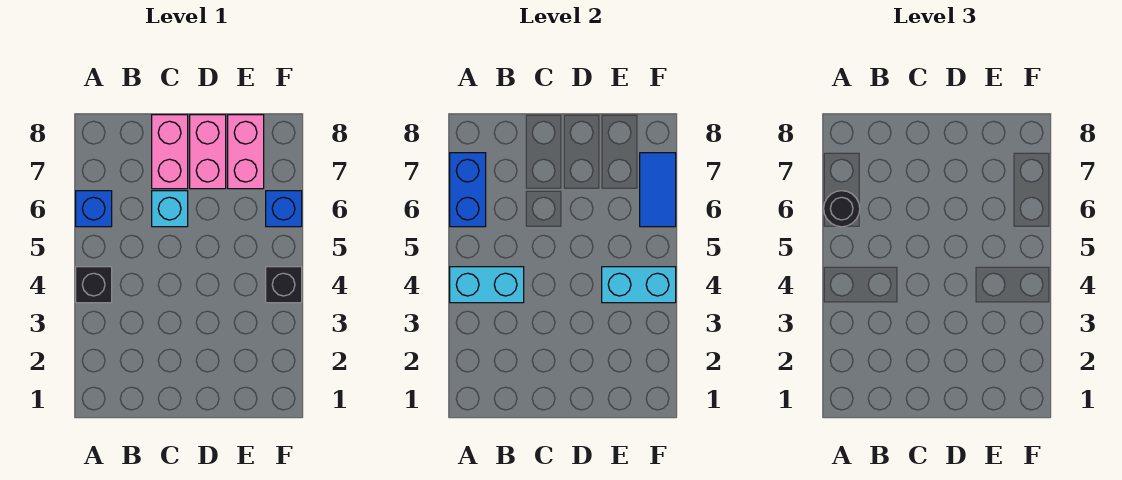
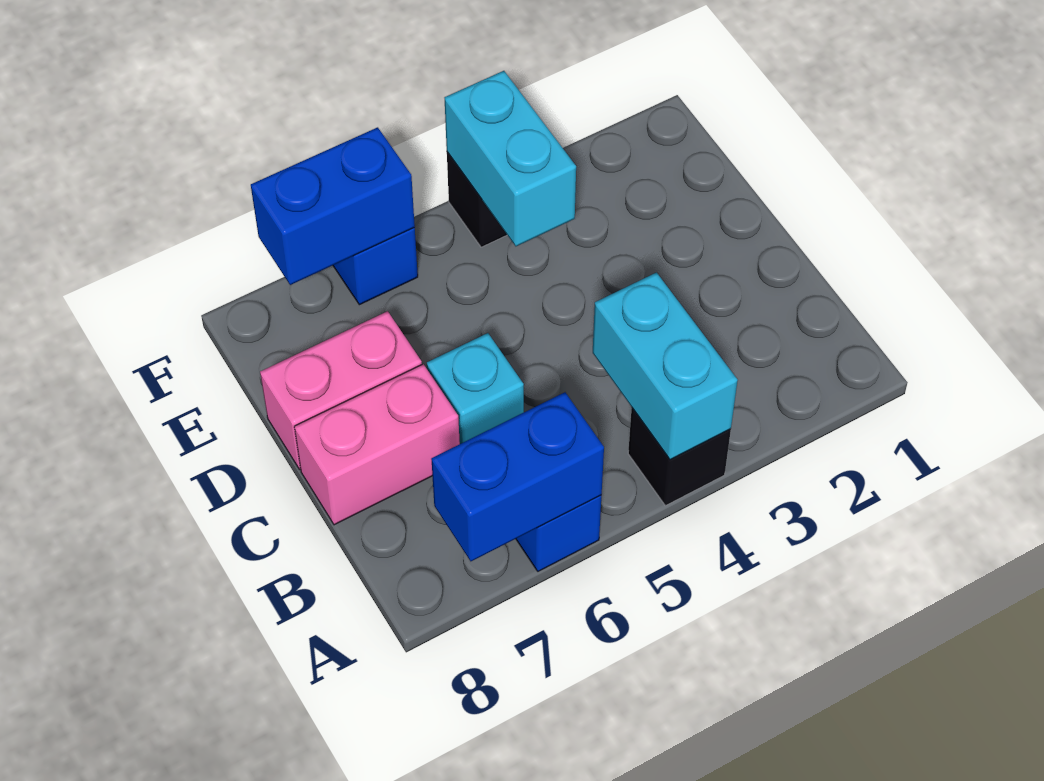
black round brick A6 level 3 -> none
pink brick E7:E8 level 1 -> none
blue tile F6:F7 level 2 -> blue brick F6:F7 level 2

